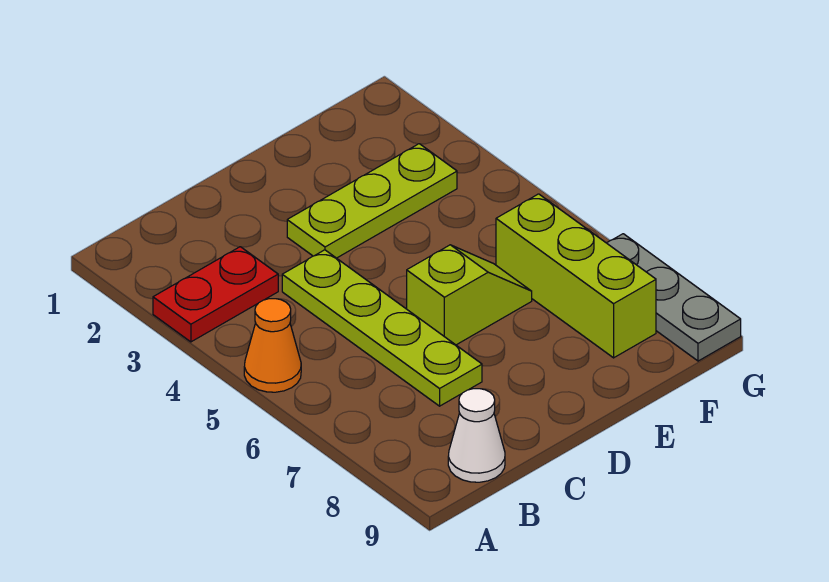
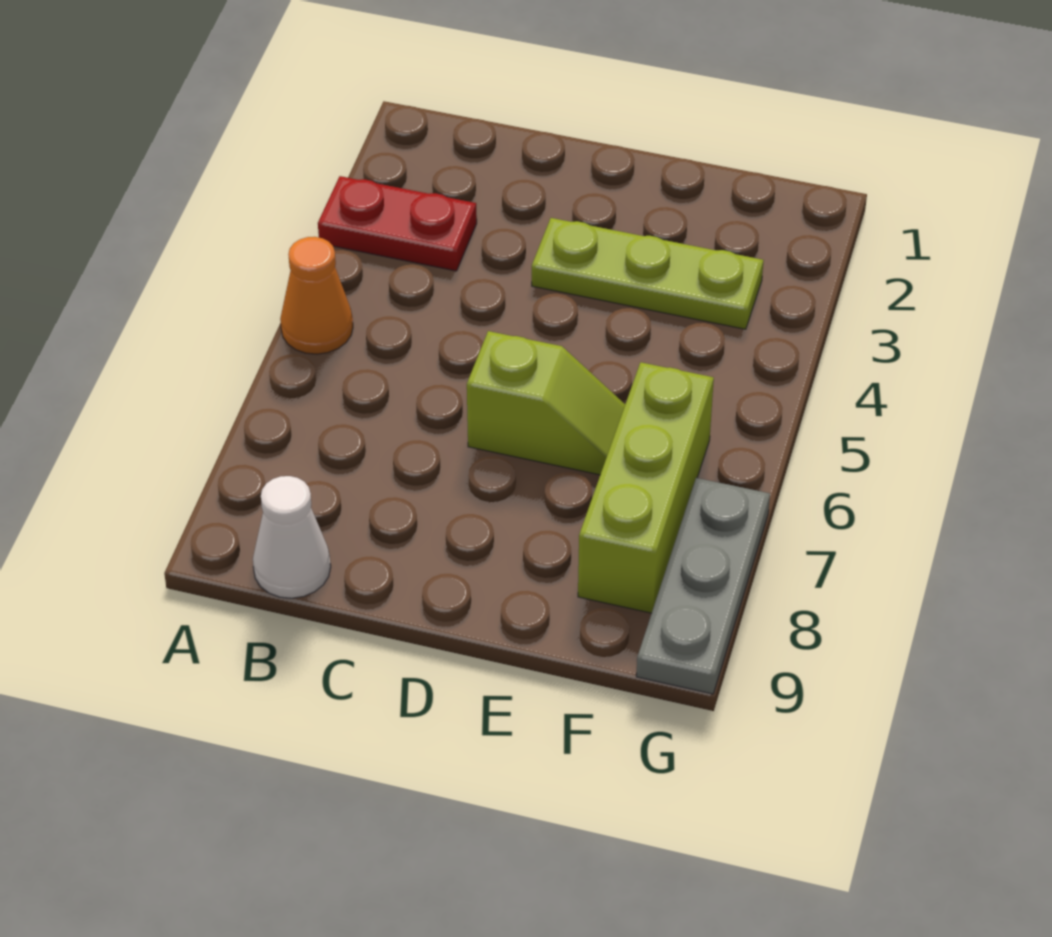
lime plate C4:C7 level 1 -> none

